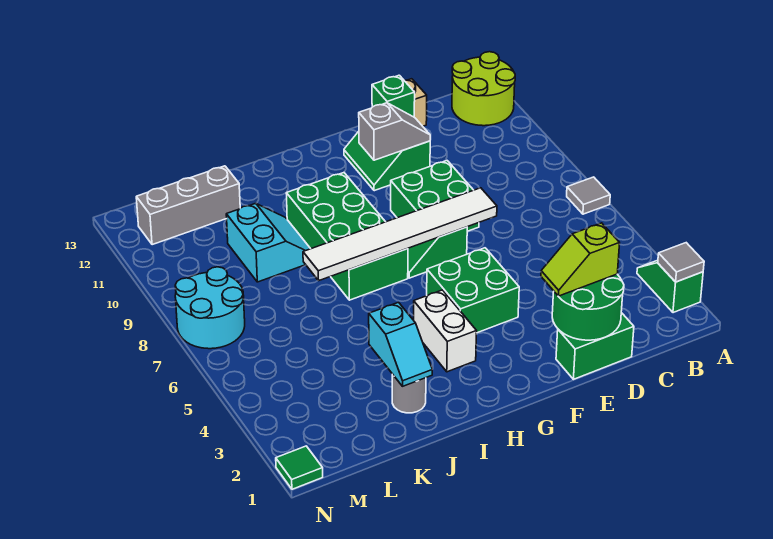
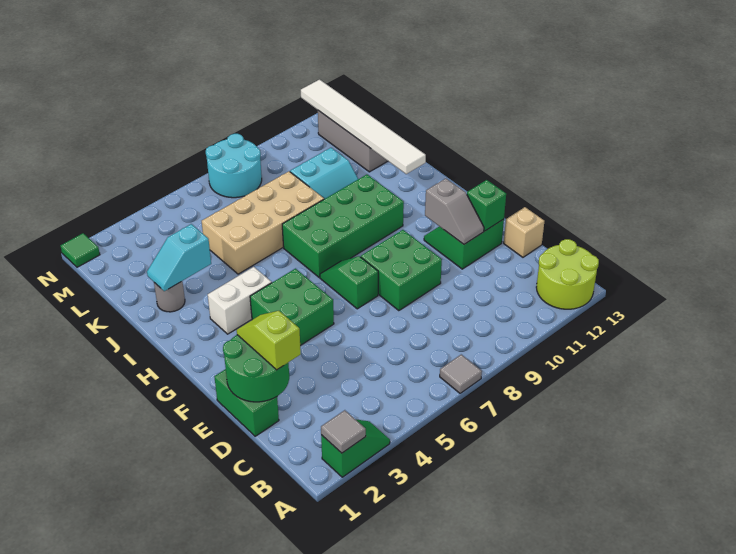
white tile E7:J7 level 2 -> white tile I12:N12 level 2
none -> tan brick J5:K8 level 1

